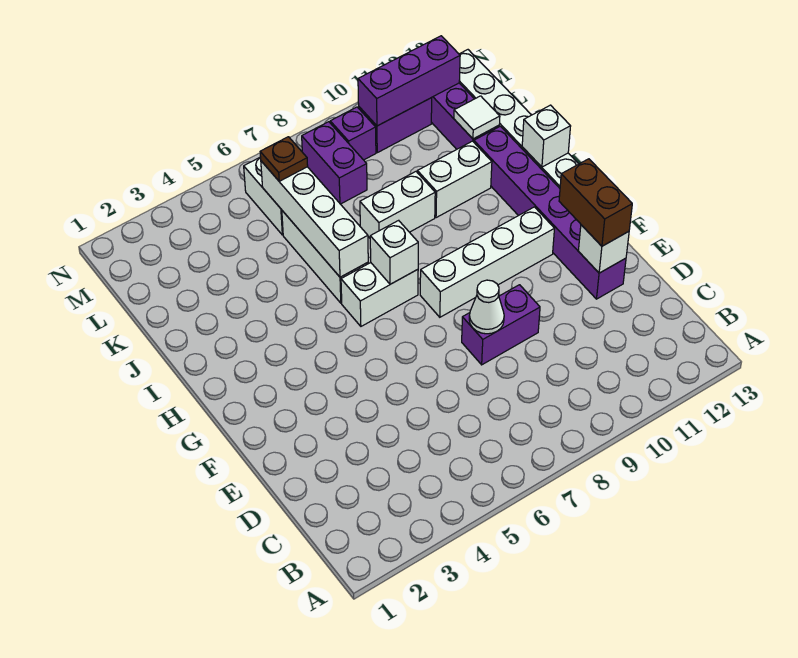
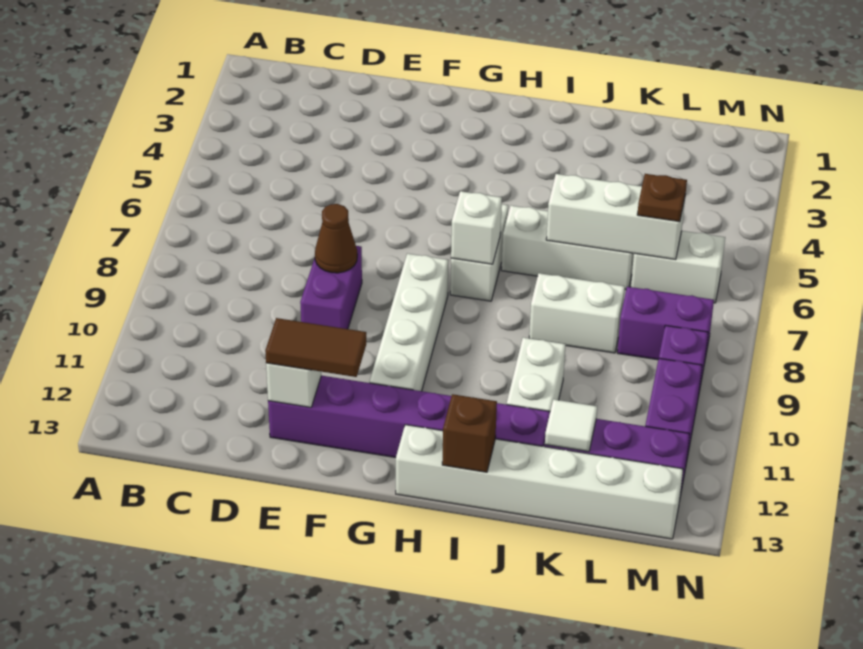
white cone E8 level 2 -> brown cone E8 level 2
brown brick E12:F12 level 3 -> brown tile E12:F12 level 3
white brick I6:L6 level 2 -> white brick J6:L6 level 2
white brick I13 level 2 -> brown brick I13 level 2
white brick J8:J9 level 1 -> white brick J8:K8 level 1
purple brick M10:M12 level 2 -> none

